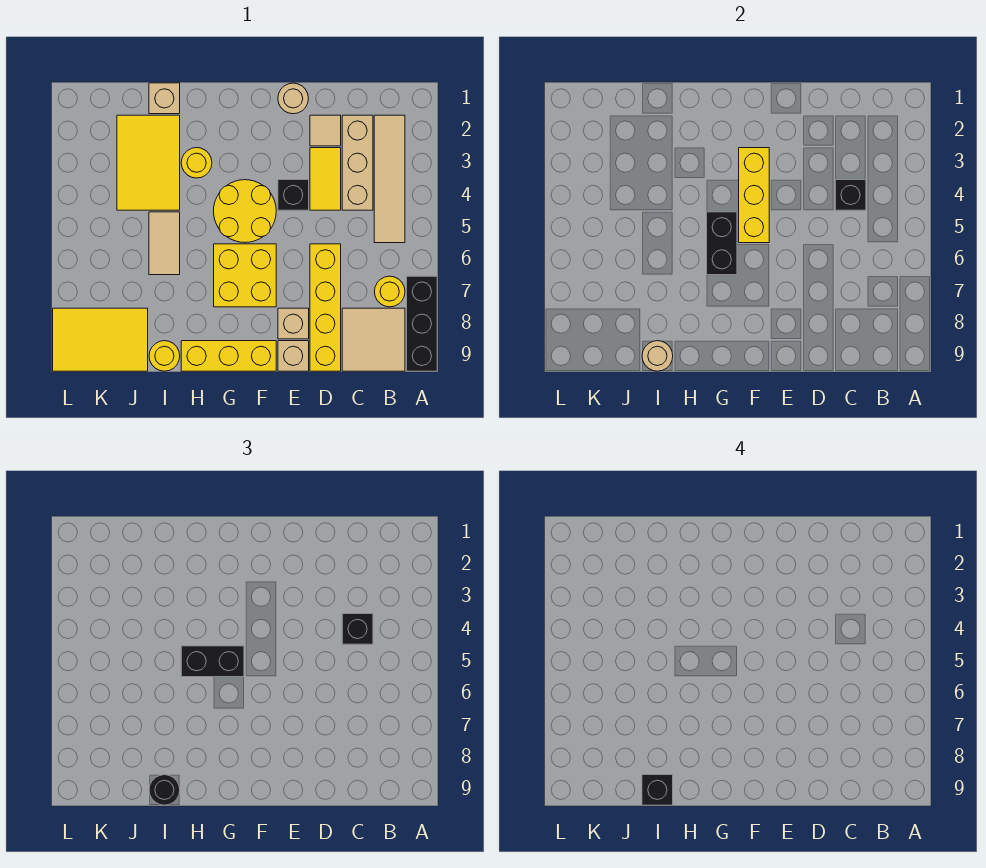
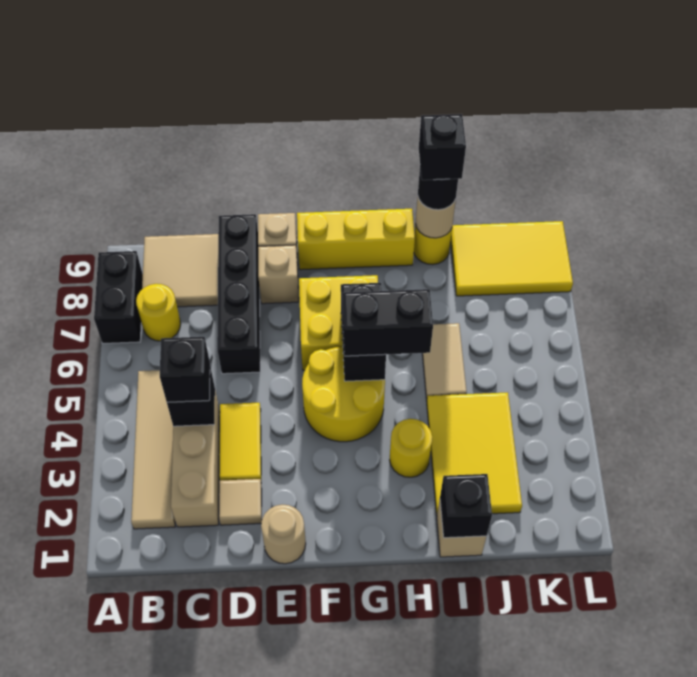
black brick A7:A9 level 1 -> black brick A7:A8 level 1
yellow brick D6:D9 level 1 -> black brick D6:D9 level 1
black brick E4 level 1 -> black brick I1 level 2
yellow brick F3:F5 level 2 -> none

